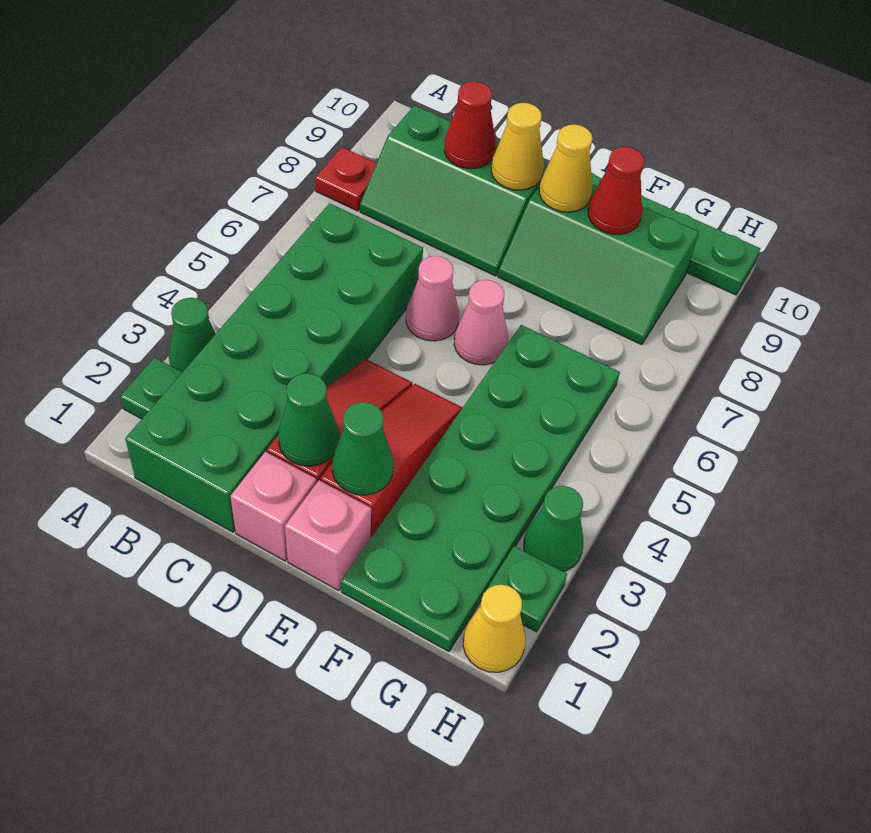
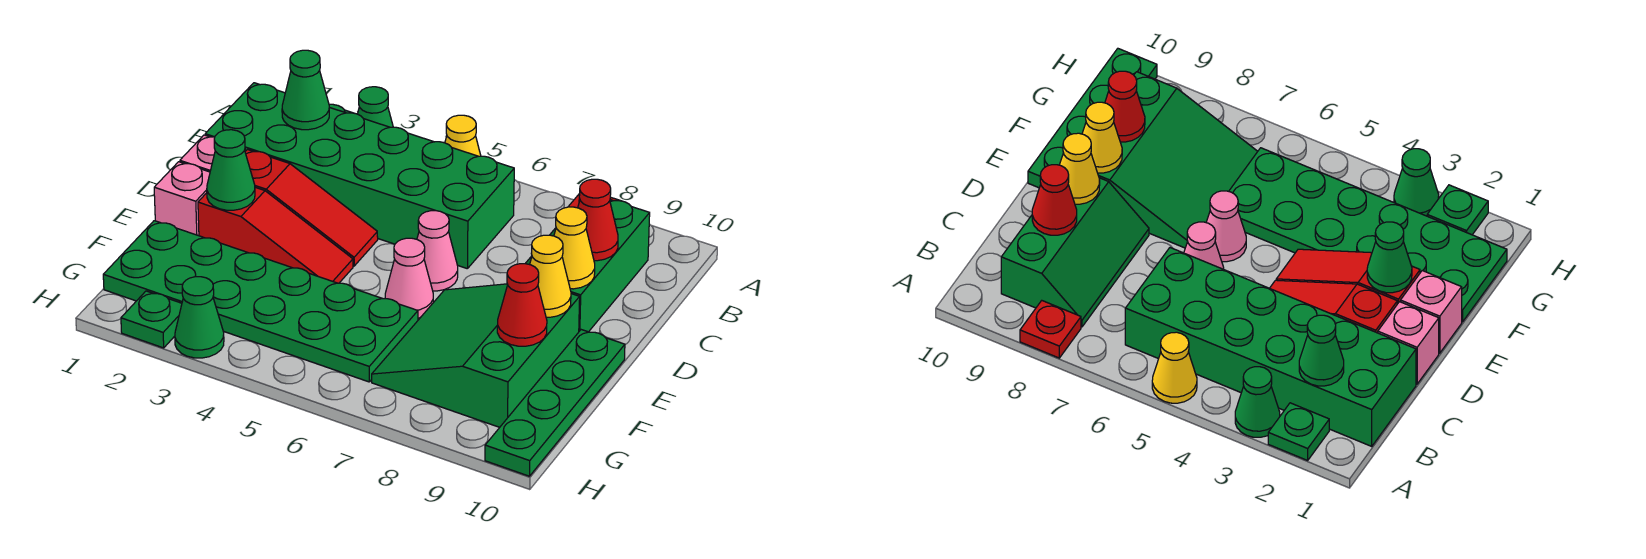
green cone D2 level 2 -> green cone B2 level 2
green slope E8:G9 level 1 top 9 -> green slope E7:G9 level 1 top 9
yellow cone H1 level 1 -> yellow cone A5 level 1

